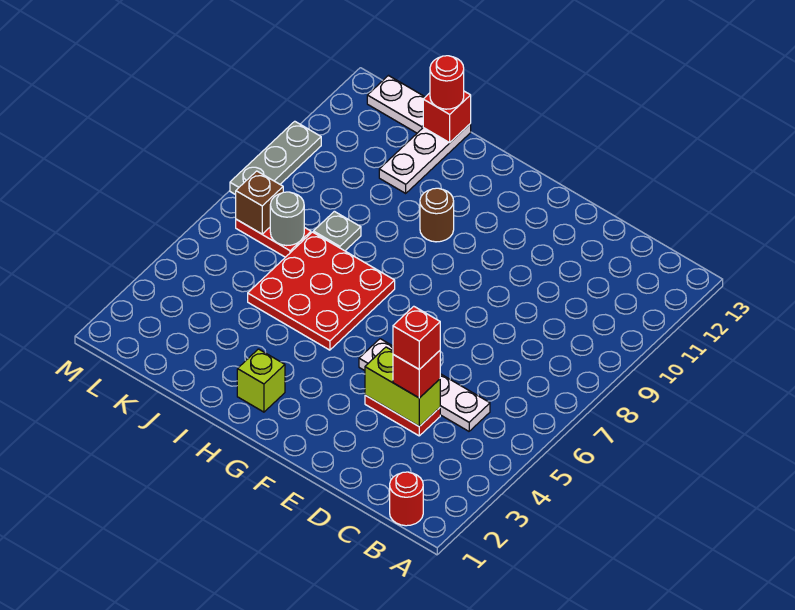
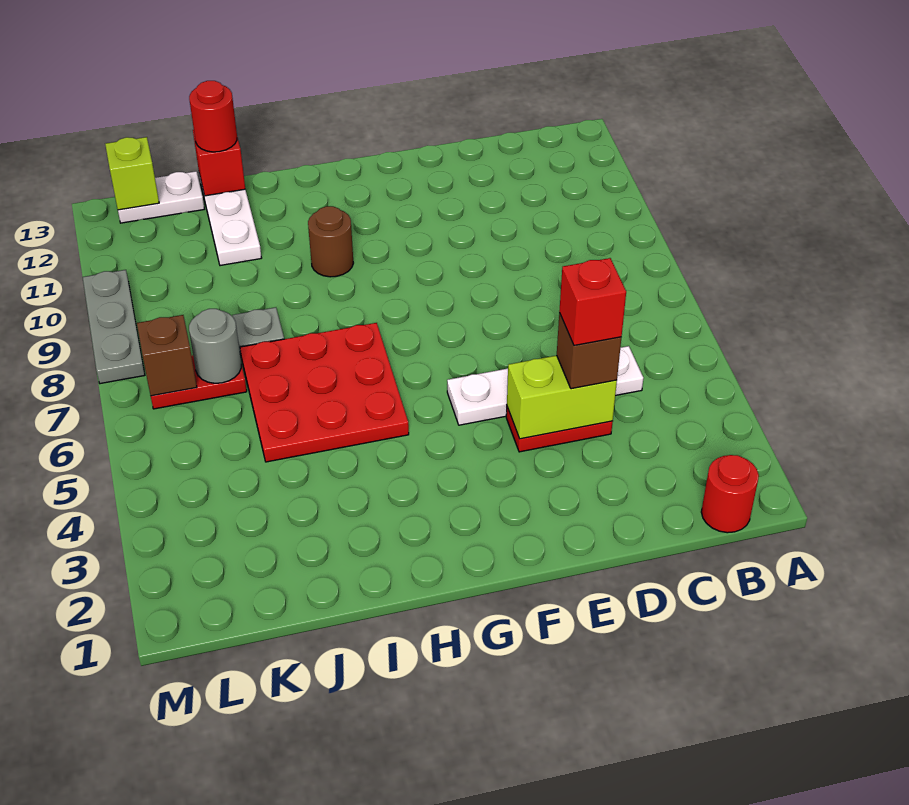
red brick D4 level 3 -> brown brick D4 level 3
lime brick H2 level 1 -> lime brick L13 level 2

